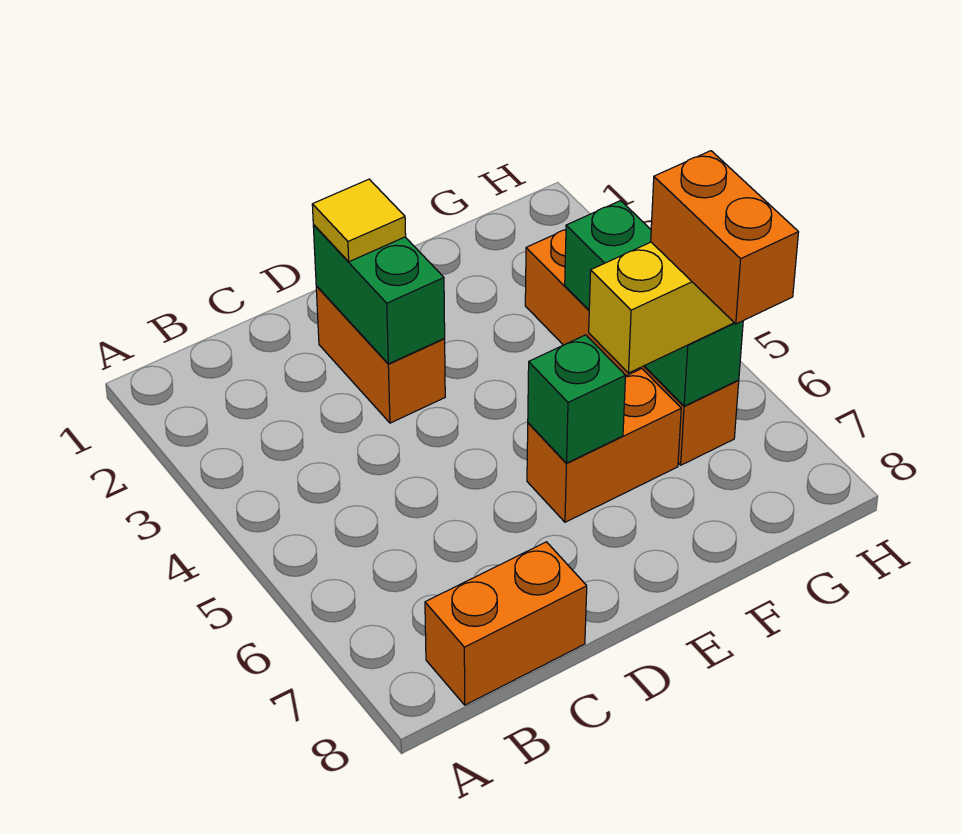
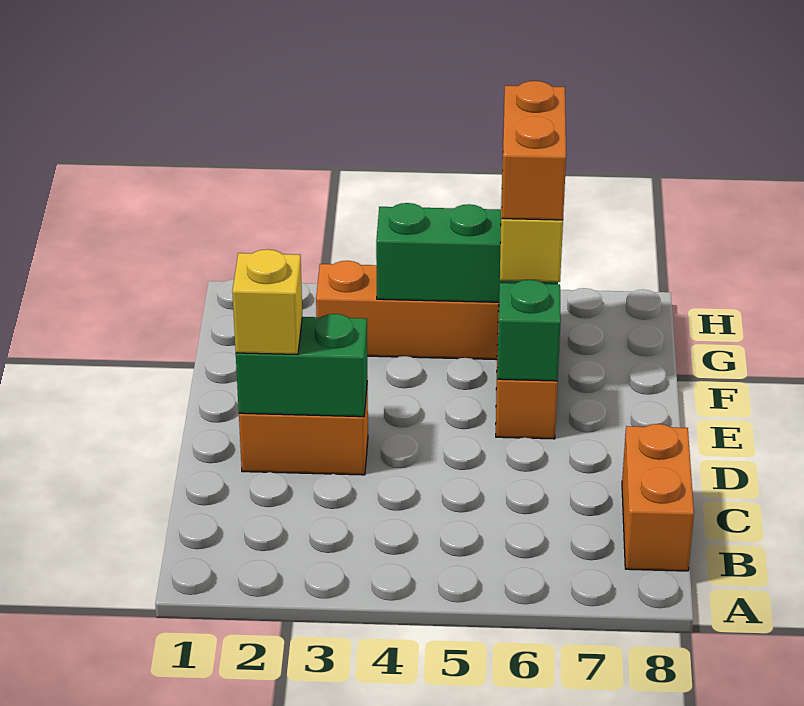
yellow tile D2 level 3 -> yellow brick D2 level 3
orange brick G6:G7 level 4 -> orange brick F6:G6 level 4

